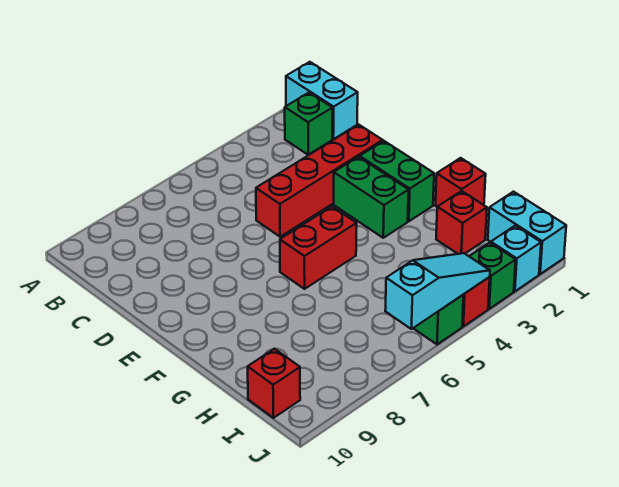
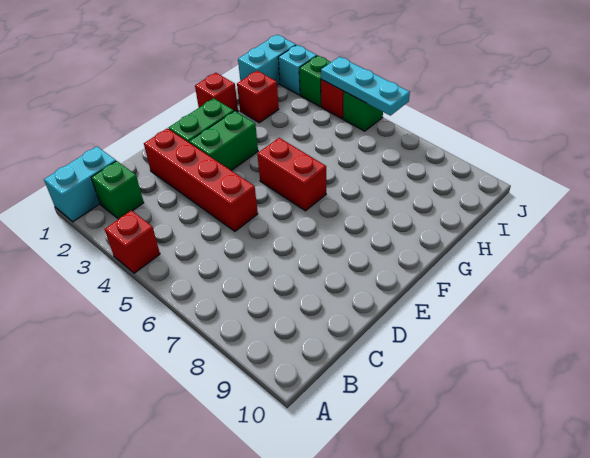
red brick I10 level 1 -> red brick A4 level 1
cyan slope J4:J6 level 2 top 6 -> cyan plate J4:J6 level 2

